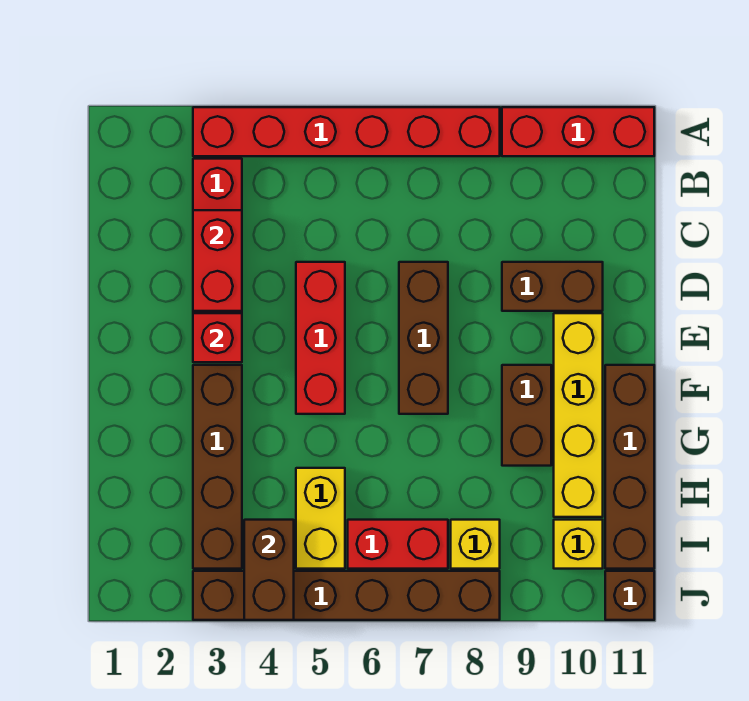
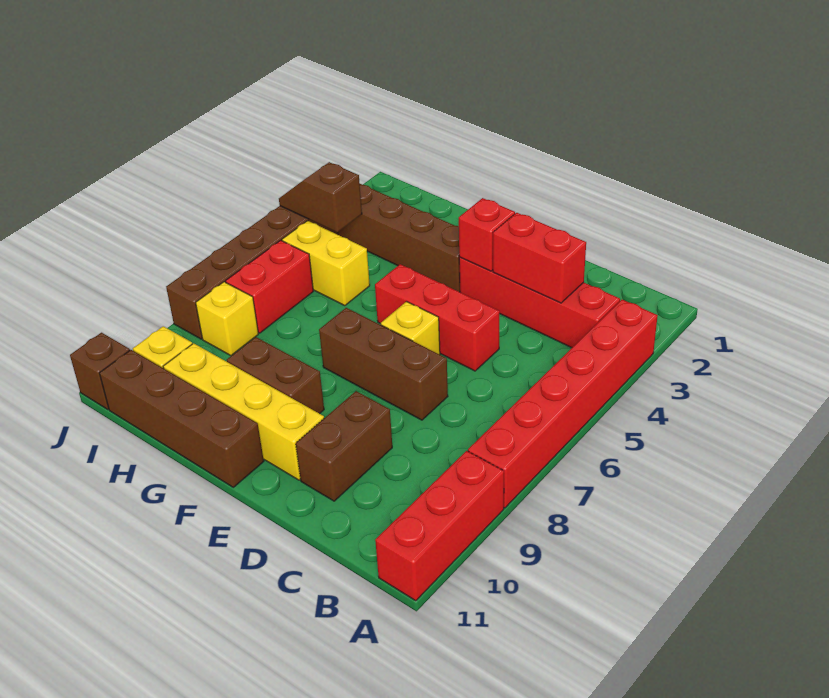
none -> yellow brick E6 level 1
brown brick I4:J4 level 2 -> brown slope I4:J4 level 2 top I

